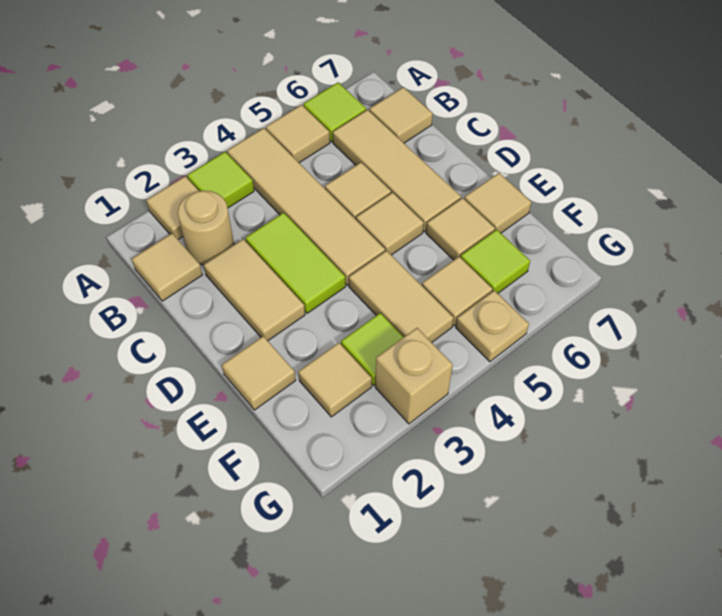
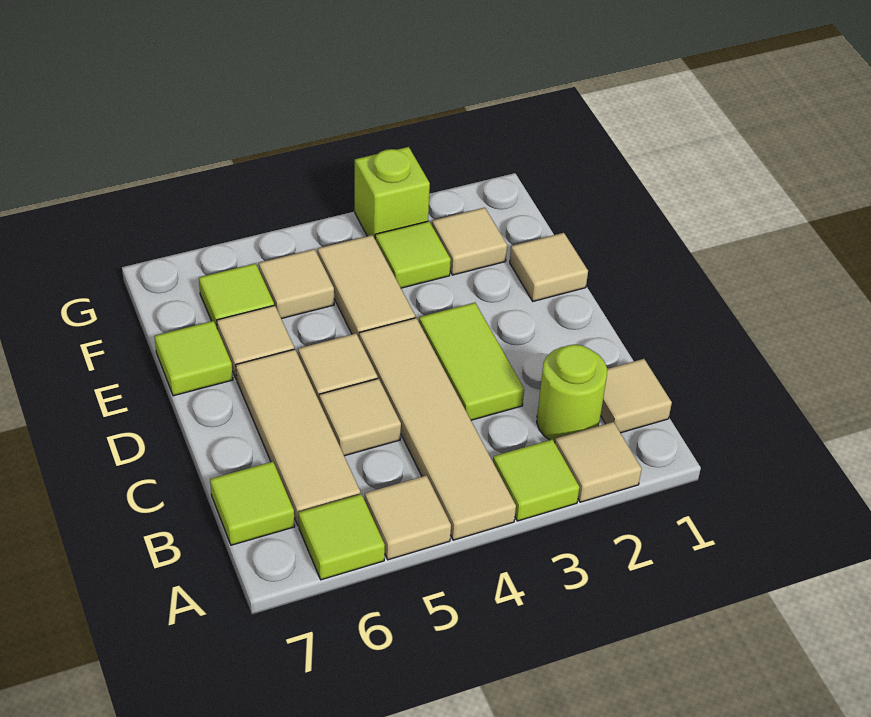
tan round brick B2 level 1 -> lime round brick B2 level 1
tan tile B7 level 1 -> lime tile B7 level 1
tan tile C2:D2 level 1 -> none
tan tile E7 level 1 -> lime tile E7 level 1
tan brick G3 level 1 -> lime brick G3 level 1
tan plate G5 level 1 -> none

